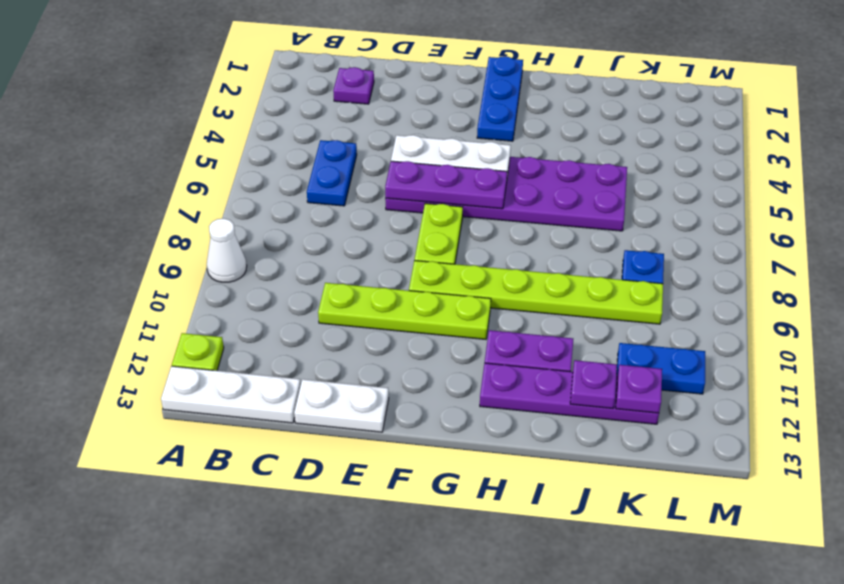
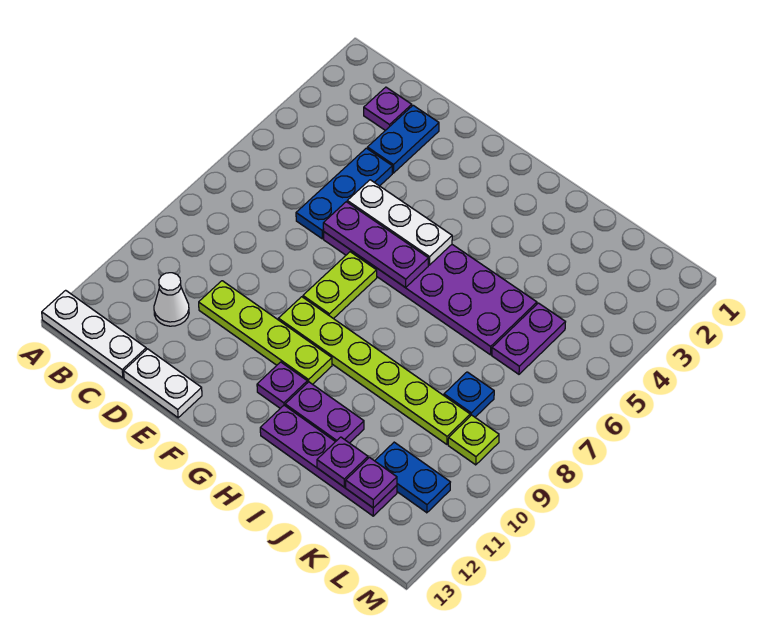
white cone A9 level 1 -> white cone C11 level 1
lime plate A12 level 1 -> lime plate L9 level 1
blue plate C5:C6 level 1 -> blue plate D2:D3 level 1
blue plate G1:G3 level 1 -> blue plate D4:D6 level 1
none -> purple plate G11 level 1
none -> purple plate K5:K6 level 1

